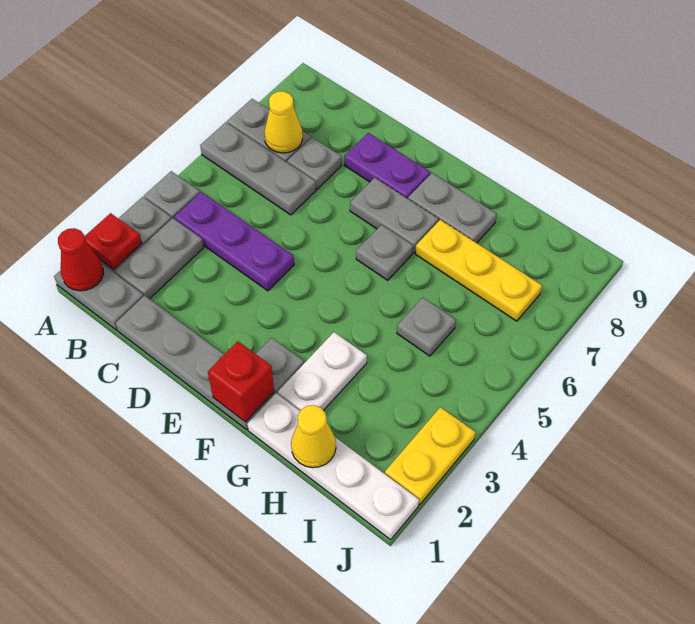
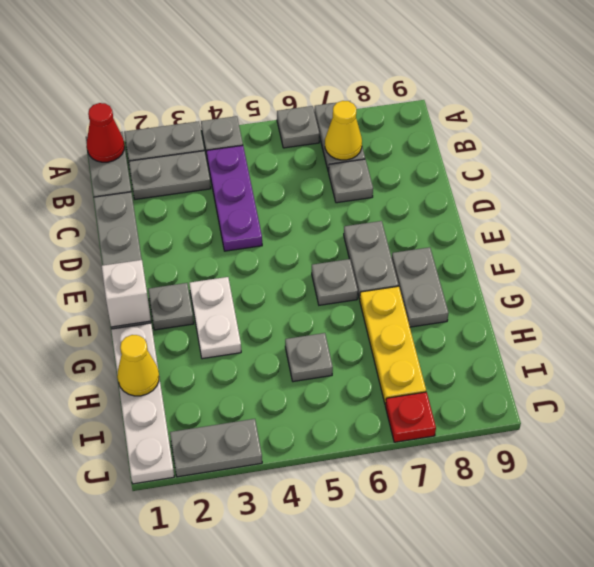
red plate A2 level 2 -> red plate J7 level 1
grey plate A6:C6 level 1 -> grey plate A6 level 1
purple plate D8:E8 level 1 -> none
red brick F1 level 2 -> white brick F1 level 2
white plate G2:G3 level 1 -> white plate F3:G3 level 1
yellow plate J2:J3 level 1 -> grey plate J2:J3 level 1

